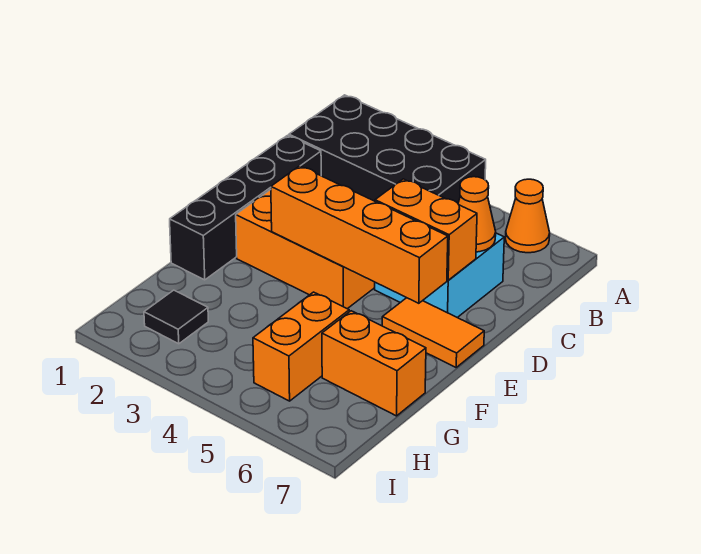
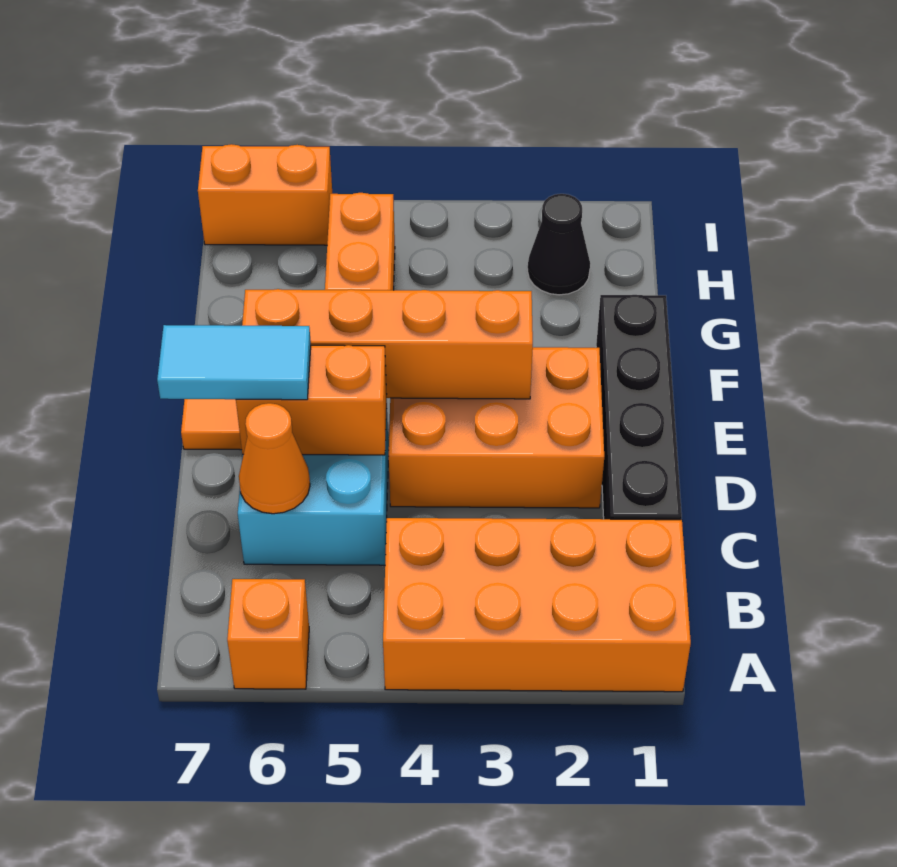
black brick A1:B4 level 1 -> orange brick A1:B4 level 1
orange cone A6 level 1 -> orange brick A6 level 1
none -> cyan tile D6:D7 level 3
orange brick G6:G7 level 1 -> orange brick I6:I7 level 1
black tile H2 level 1 -> black cone H2 level 1

